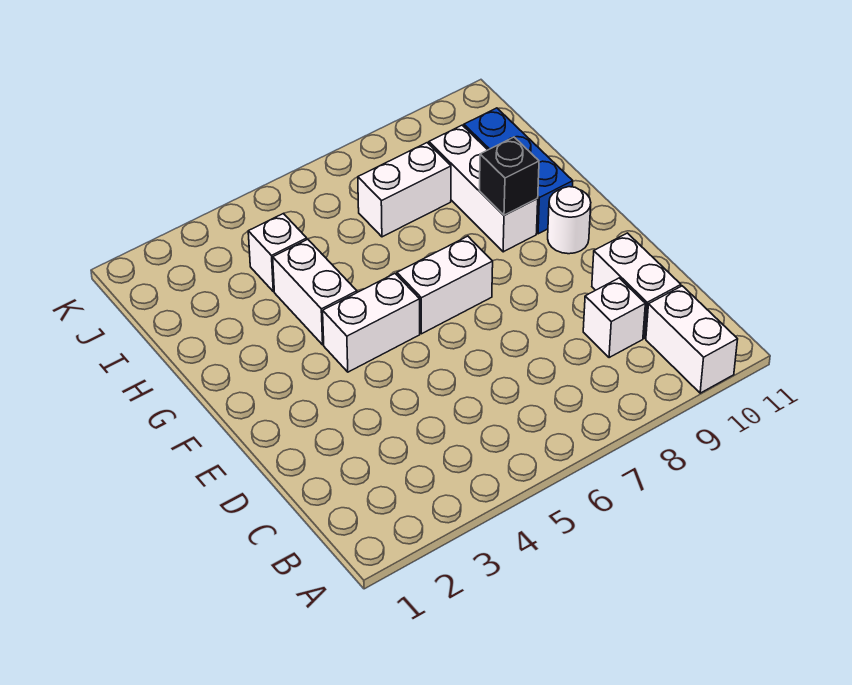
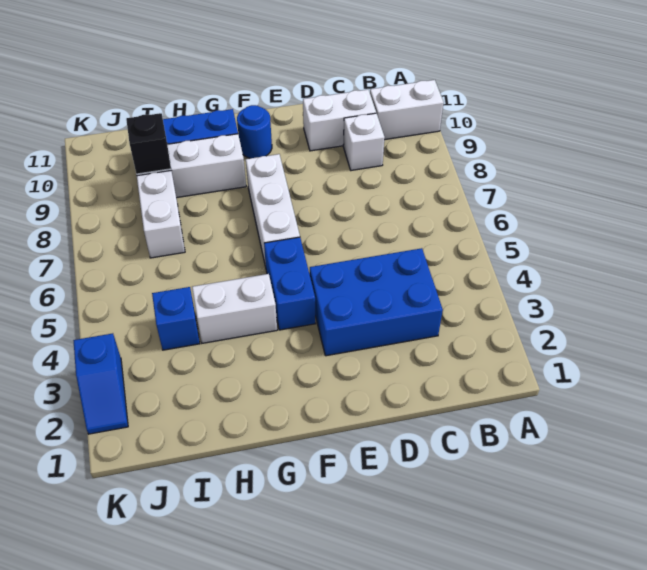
none -> blue brick C3:E4 level 1
white brick F4:F5 level 1 -> blue brick F4:F5 level 1
white brick F6:F7 level 1 -> white brick F6:F8 level 1
white round brick F10 level 1 -> blue round brick F10 level 1
black brick G9 level 2 -> black brick I9 level 2
white brick I4 level 1 -> blue brick I4 level 1
none -> blue slope K2:K3 level 1 top 3

